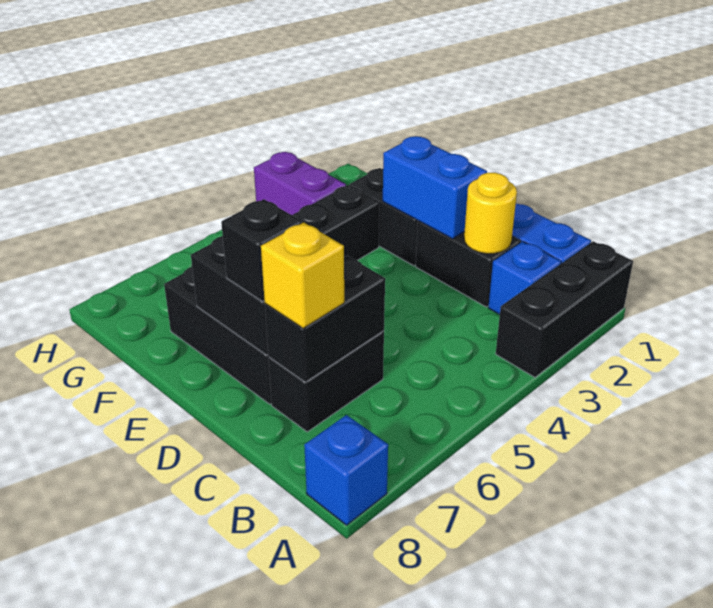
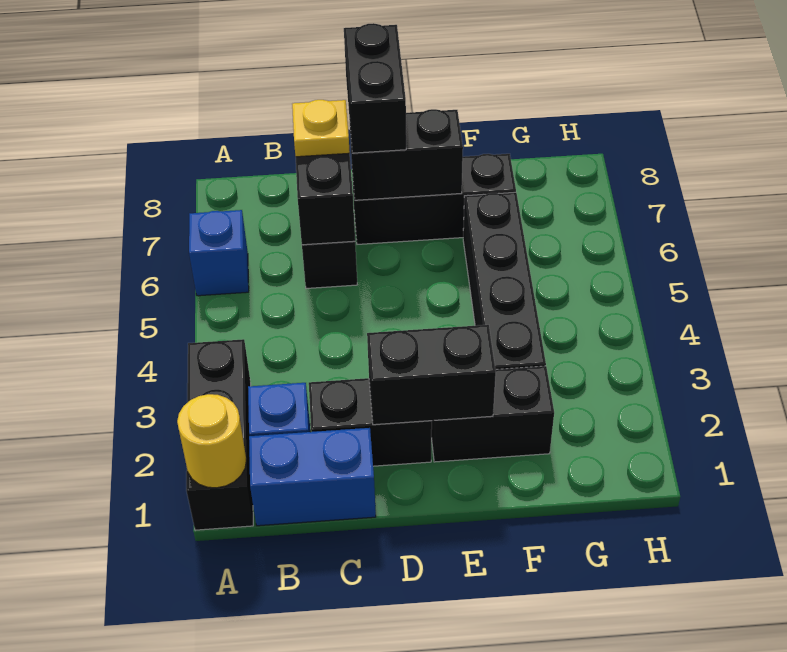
blue brick A8 level 1 -> blue brick A6 level 1
yellow round brick C2 level 2 -> yellow round brick A1 level 2
yellow brick C7 level 3 -> yellow plate C7 level 3
blue brick D2:E2 level 2 -> black brick D2:E2 level 2
black brick D7 level 3 -> black brick D7:D8 level 3
purple brick G3:H3 level 1 -> none

